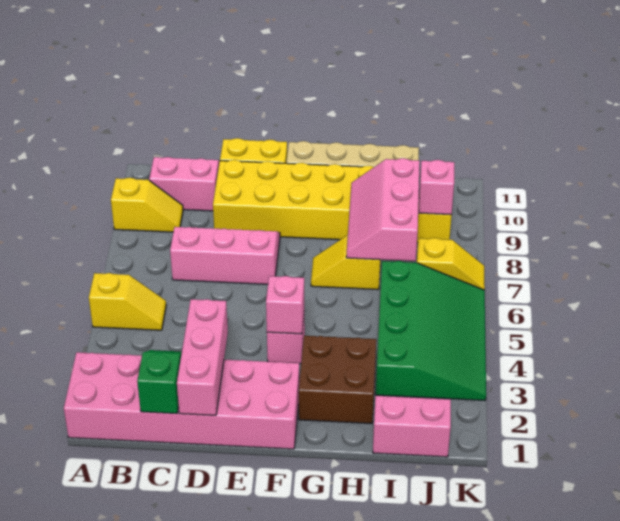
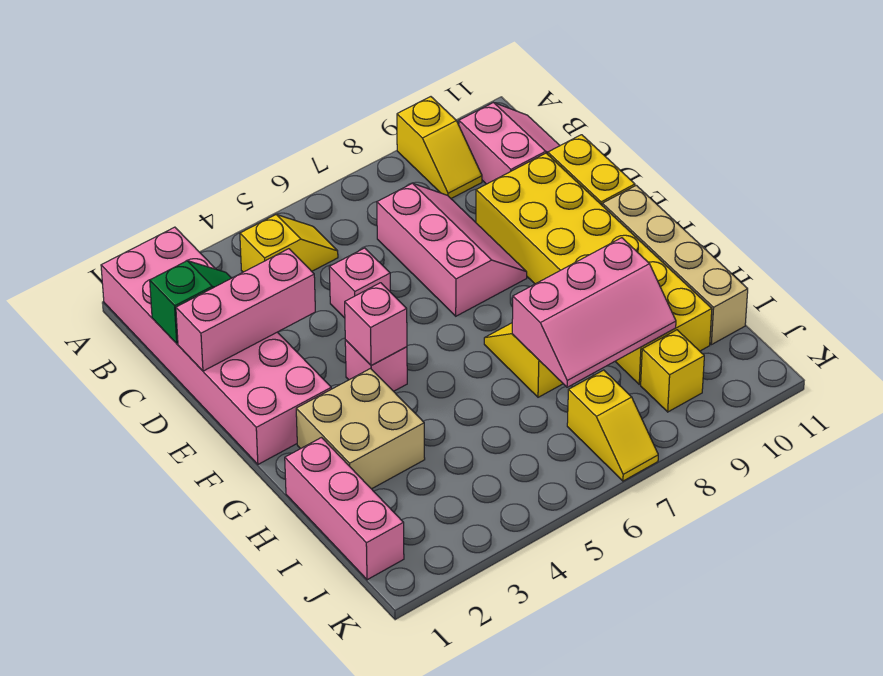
yellow slope A5:B5 level 1 top A -> yellow slope B4:B5 level 1 top 4
brown brick G2:H3 level 1 -> tan brick G2:H3 level 1
pink slope H7:I9 level 2 top I -> pink slope H7:I9 level 2 top H
pink brick I1:J1 level 1 -> pink brick H1:J1 level 1
green slope I3:K6 level 1 top I -> none
pink brick J9 level 2 -> pink brick D5 level 1

